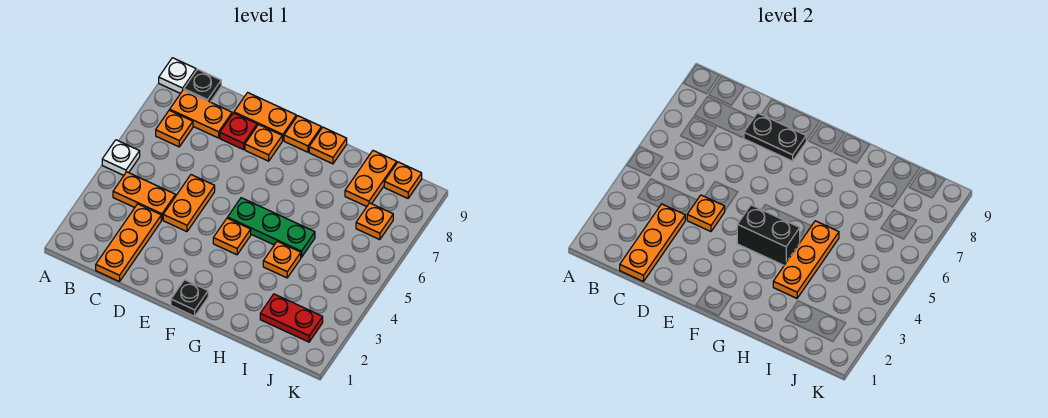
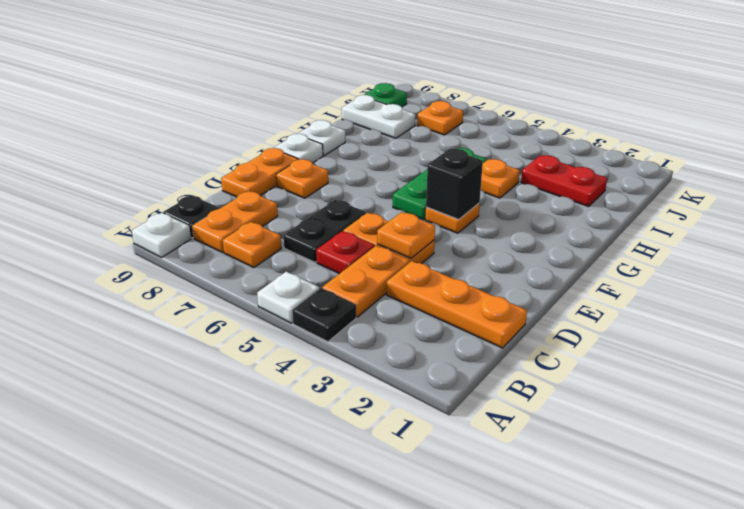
orange plate C1:C3 level 2 -> none
red plate D8 level 1 -> red plate C5 level 1
black plate D8:E8 level 2 -> black plate C6:D6 level 1
black plate F1 level 1 -> black plate A4 level 1
black brick F4:G4 level 2 -> black brick F4 level 2
orange plate F9 level 1 -> white plate F9 level 1
orange plate G9 level 1 -> white plate G9 level 1
orange plate H3:H5 level 2 -> none
red plate I2:J2 level 1 -> red plate I2:I3 level 1
orange plate I8:I9 level 1 -> white plate I8:I9 level 1
orange plate J9 level 1 -> green plate J9 level 1

